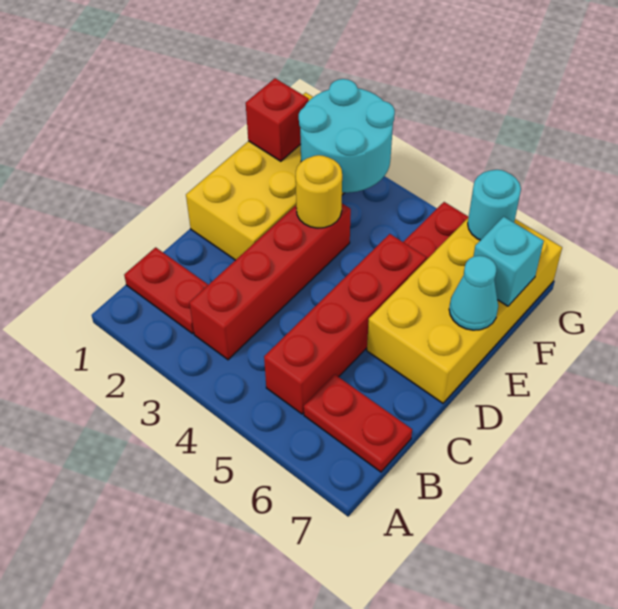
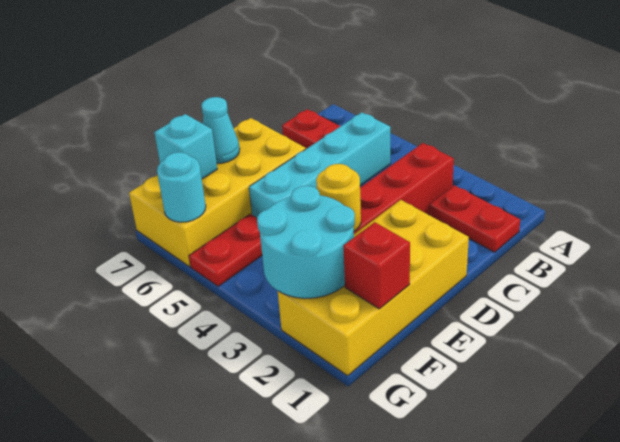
red brick B5:E5 level 1 -> cyan brick B5:E5 level 1

